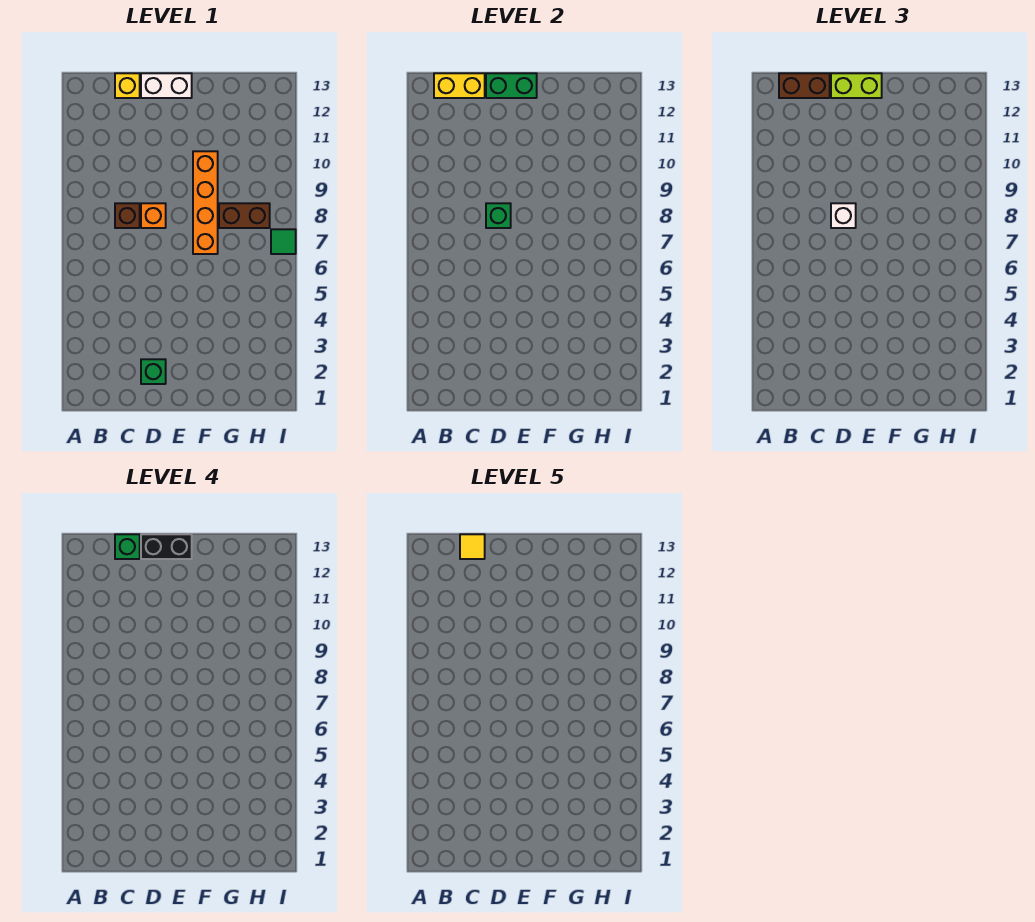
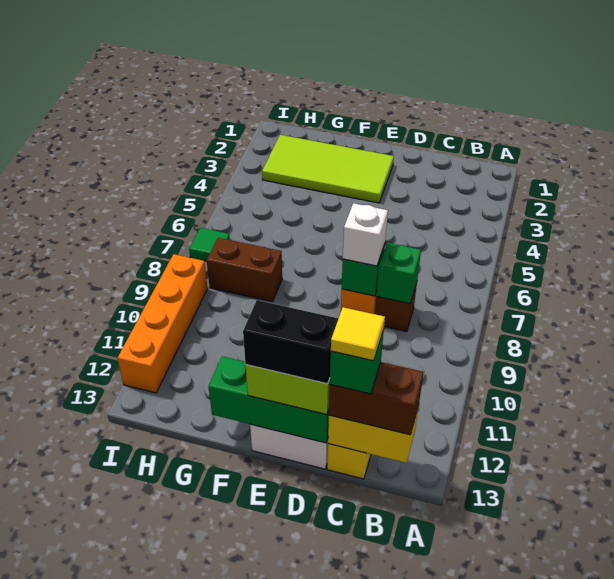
green brick D2 level 1 -> green brick C8 level 2
green brick D13:E13 level 2 -> green brick D13:F13 level 2
none -> lime tile E2:H3 level 1
orange brick F7:F10 level 1 -> orange brick I9:I12 level 1

